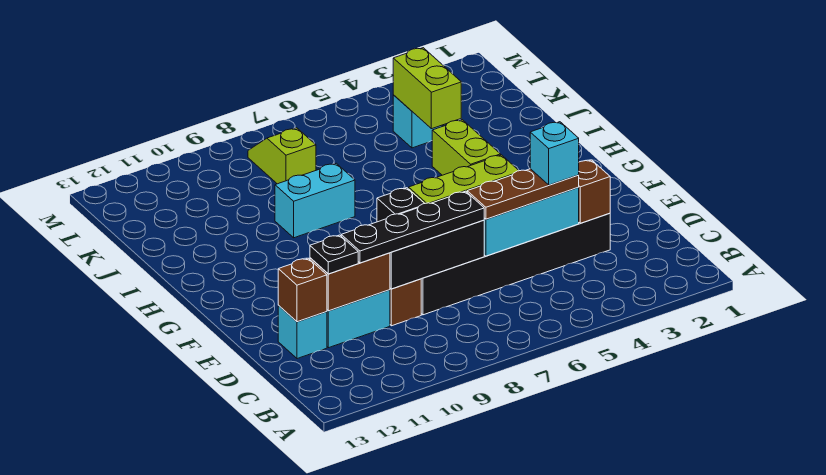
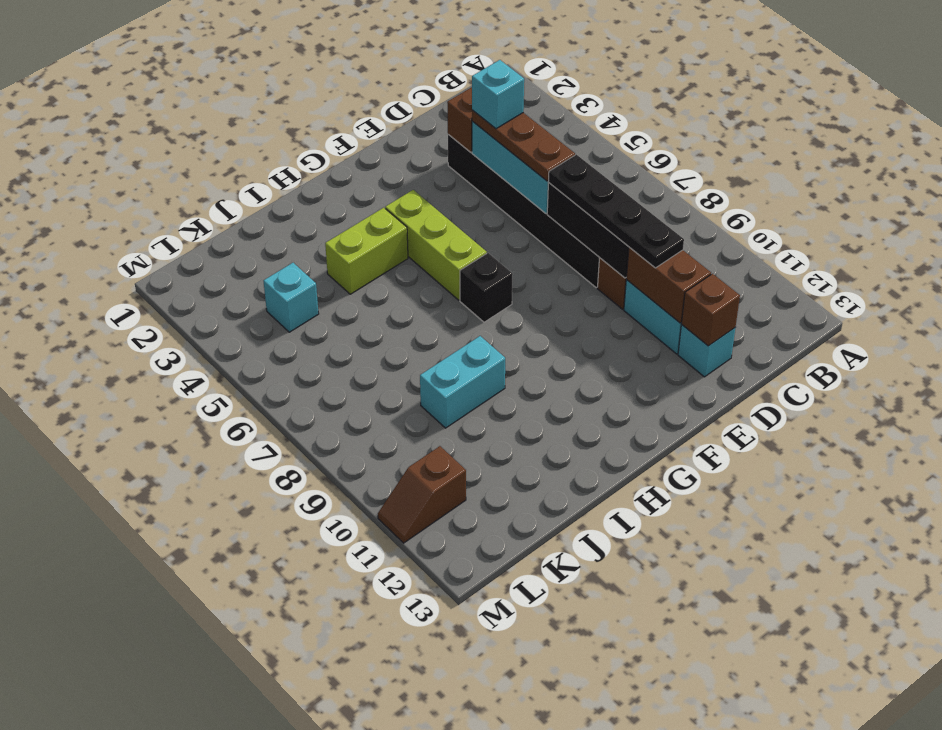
black plate D11 level 3 -> none
cyan brick I8:I9 level 1 -> cyan brick I9:J9 level 1
lime brick J4:K4 level 2 -> none
lime slope K8:L8 level 1 top K -> none
none -> brown slope L11:M11 level 1 top L

